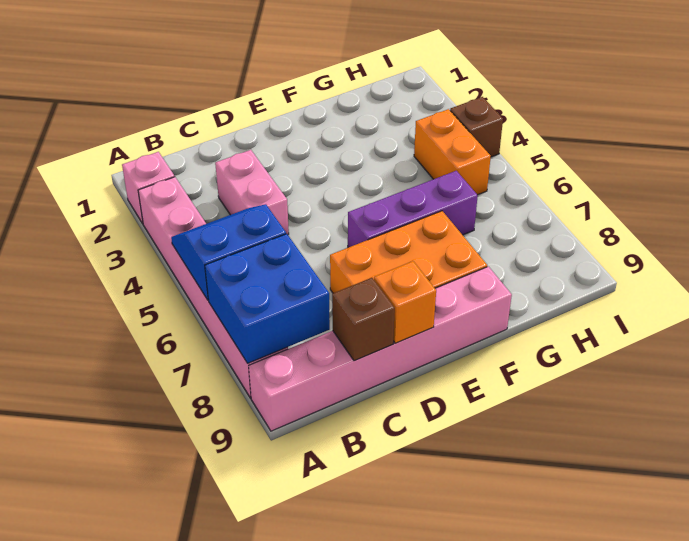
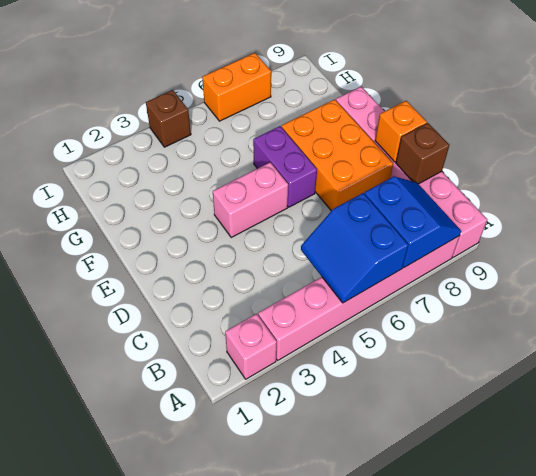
blue brick A7:B8 level 2 -> blue slope A7:B8 level 2 top 7
pink brick C3:C4 level 1 -> pink brick E4:E5 level 1
purple brick E6:G6 level 1 -> purple brick E6:F6 level 1
orange brick H4:H5 level 1 -> orange brick I6:I7 level 1

